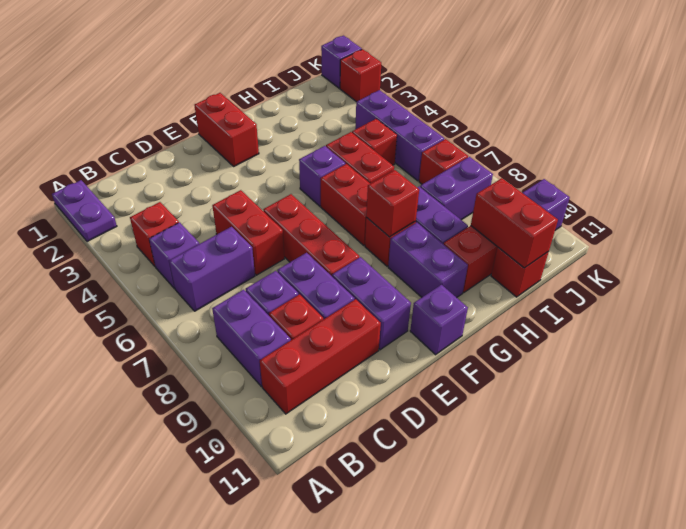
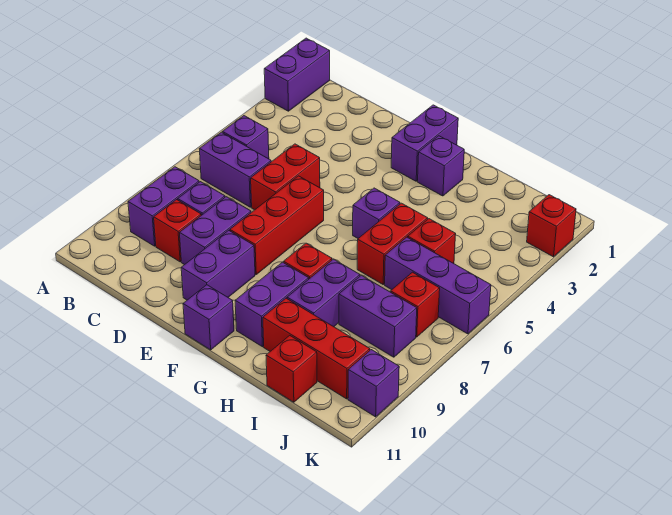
purple plate A1:A2 level 1 -> purple brick A1:A2 level 1
red brick B4 level 1 -> none
red brick B10:D10 level 1 -> none
red brick F1:F2 level 1 -> purple brick F1:F2 level 1
red brick G6:G7 level 1 -> none
red brick G8 level 2 -> none
red brick I10:I11 level 2 -> none
purple brick J4:J6 level 1 -> purple brick I6:K6 level 1
purple brick K1 level 1 -> purple brick G2 level 1

